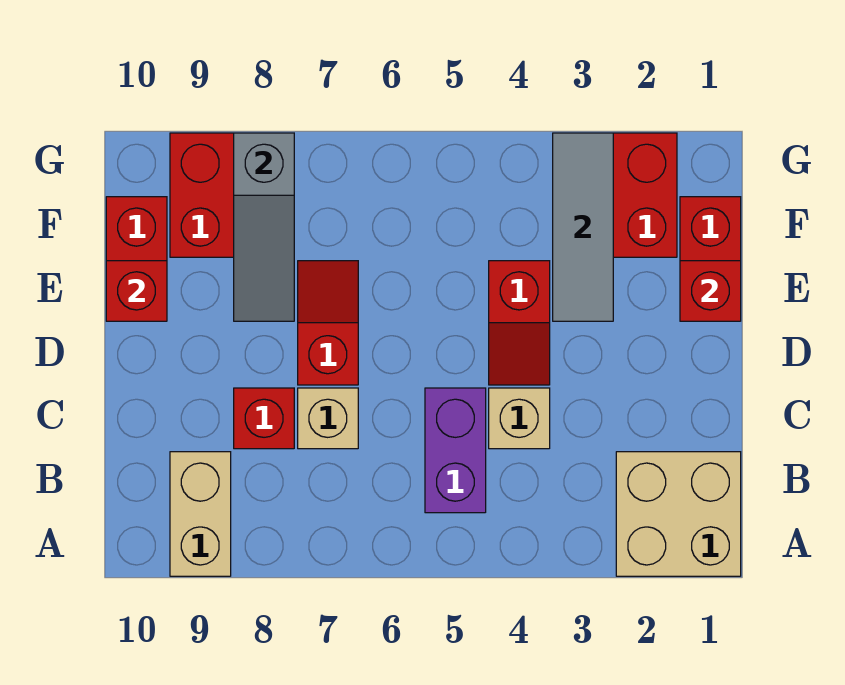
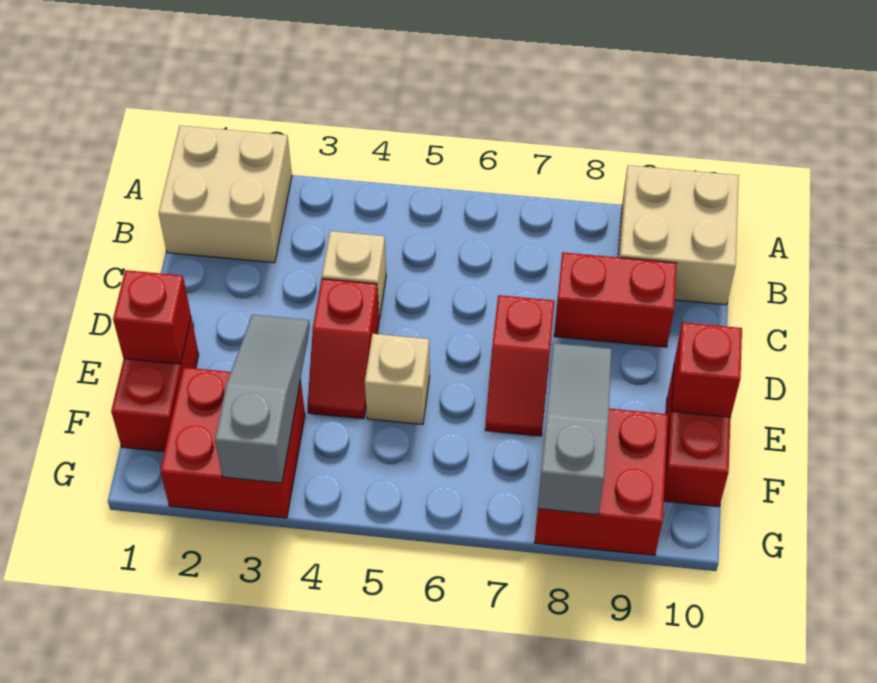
tan brick A9:B9 level 1 -> tan brick A9:B10 level 1
purple brick B5:C5 level 1 -> none
tan brick C7 level 1 -> tan brick E5 level 1
red brick C8 level 1 -> red brick C8:C9 level 1
red slope D4:E4 level 1 top E -> red slope D4:E4 level 1 top D
grey tile E3:G3 level 2 -> grey slope E3:G3 level 2 top G

